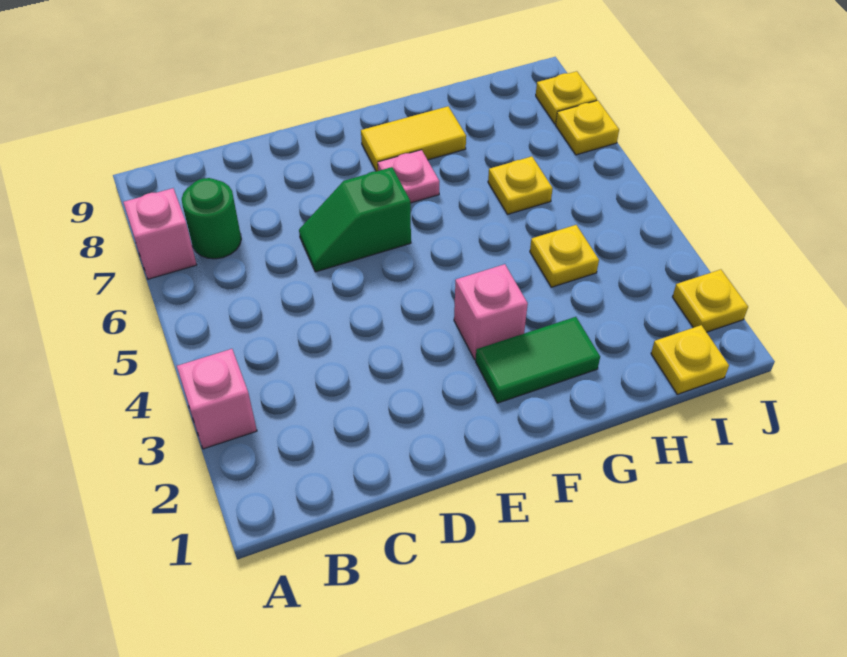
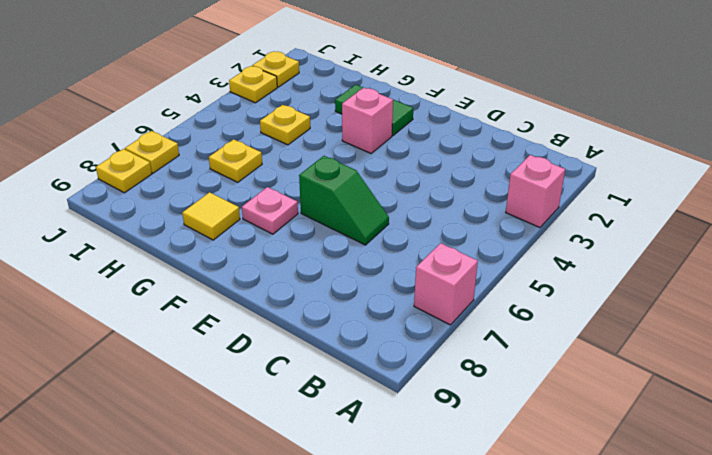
green round brick B7 level 1 -> none
yellow tile F8:G8 level 1 -> yellow tile G8 level 1
yellow plate I1 level 1 -> yellow plate J3 level 1

